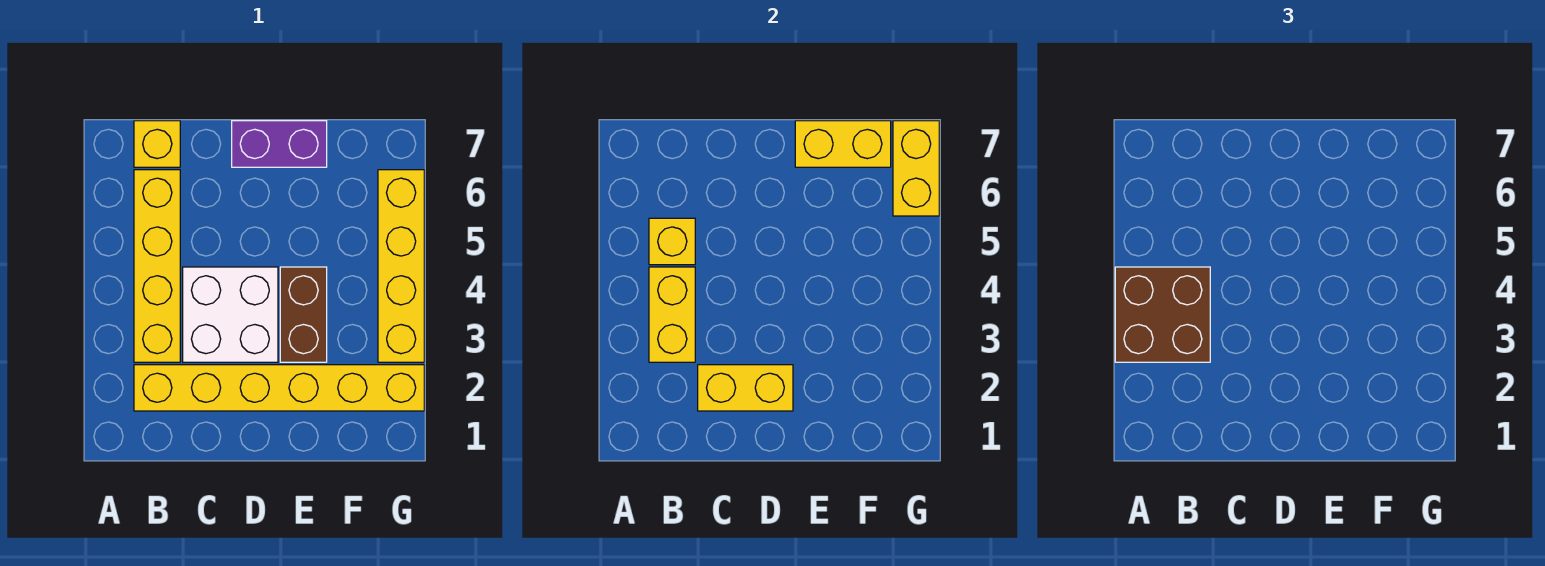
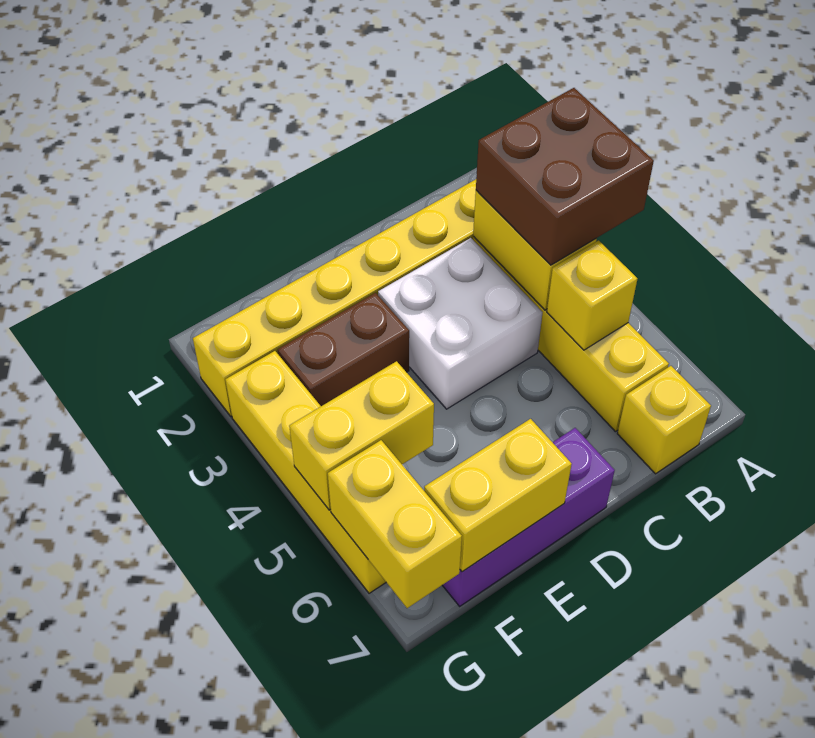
yellow brick C2:D2 level 2 -> yellow brick F5:G5 level 2
purple brick D7:E7 level 1 -> purple brick D7:F7 level 1
brown brick E3:E4 level 1 -> brown brick E3:F3 level 1

